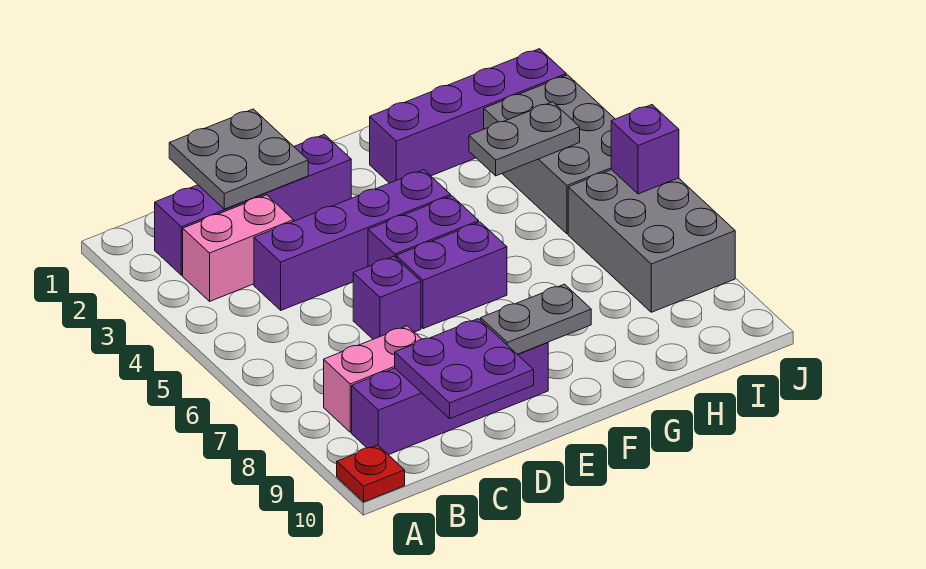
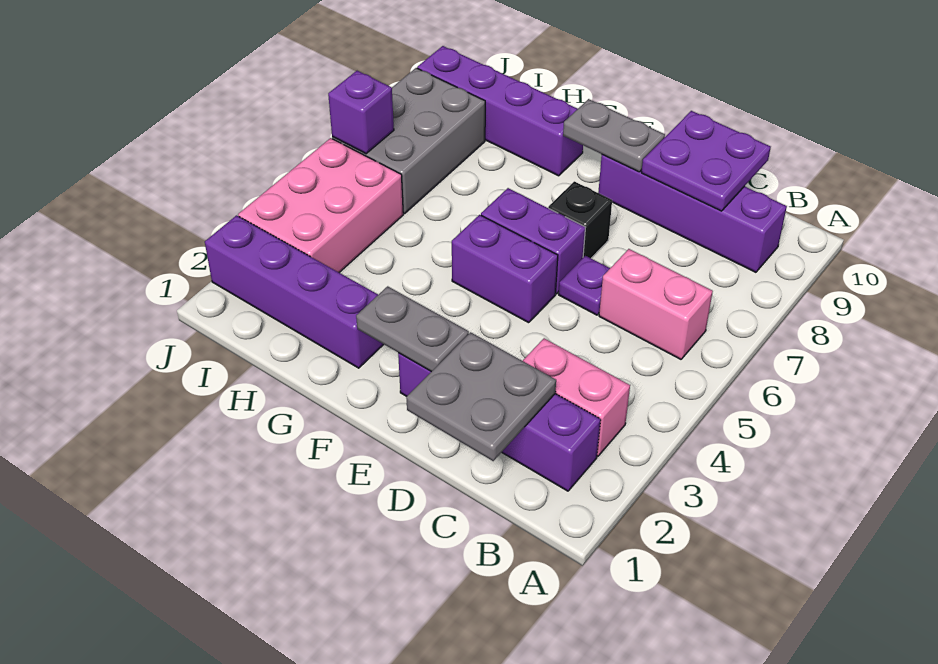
red plate A10 level 1 -> none
pink brick B8:C8 level 1 -> pink brick B6:C6 level 1
purple brick C4:F4 level 1 -> purple brick G9:J9 level 1
purple brick D6 level 1 -> purple plate D6 level 1
none -> black brick E7 level 1
grey plate H4:I4 level 2 -> grey plate E2:F2 level 2
grey brick I3:J5 level 1 -> pink brick I3:J5 level 1

